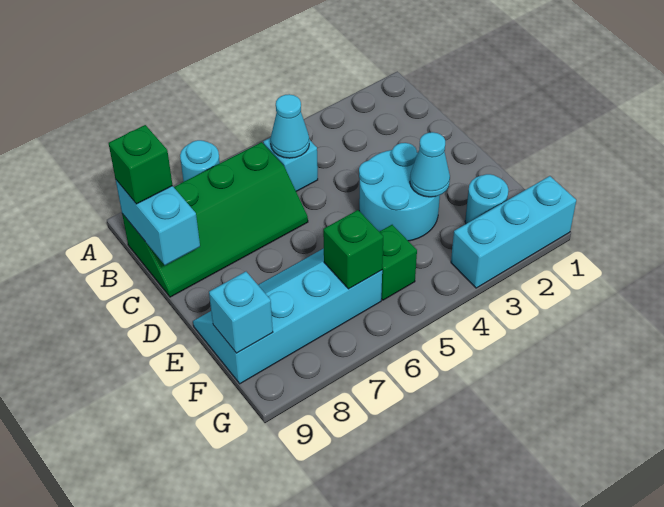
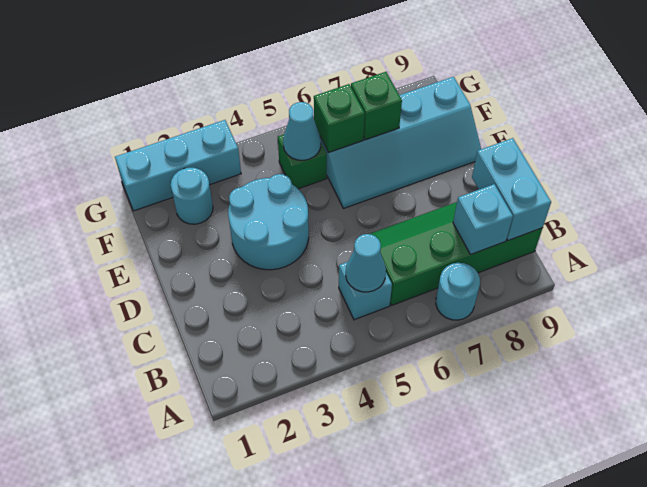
green brick B9 level 3 -> green brick F7 level 2
cyan cone E3 level 2 -> cyan cone F5 level 2
cyan brick F9 level 2 -> cyan brick B8 level 2

